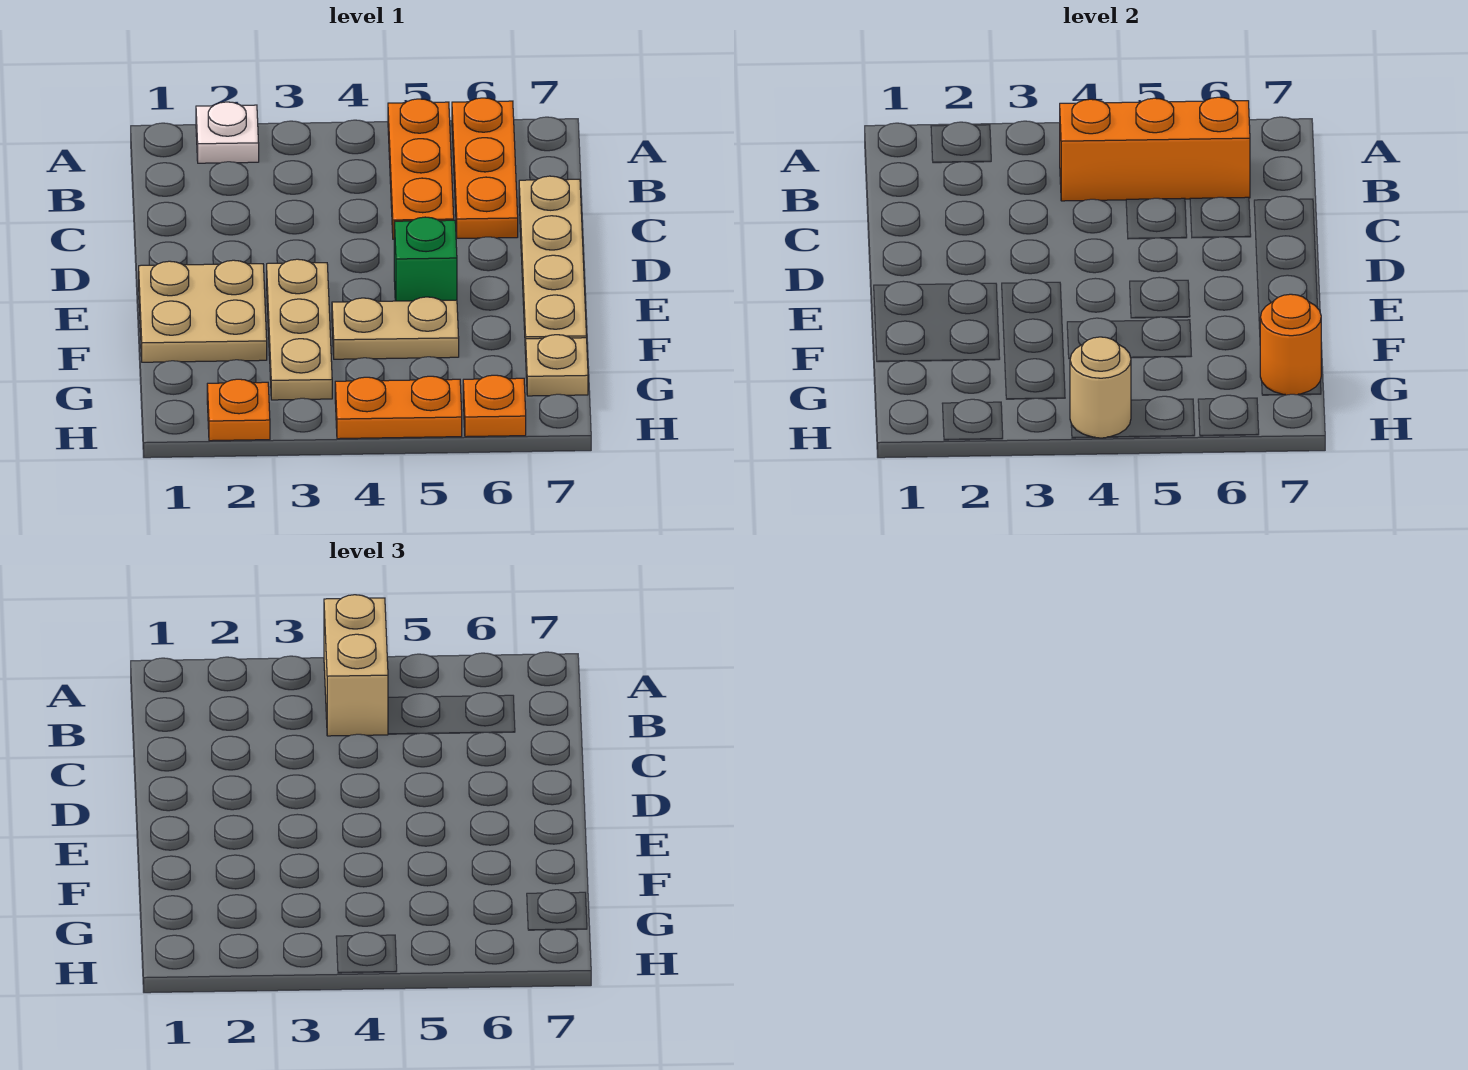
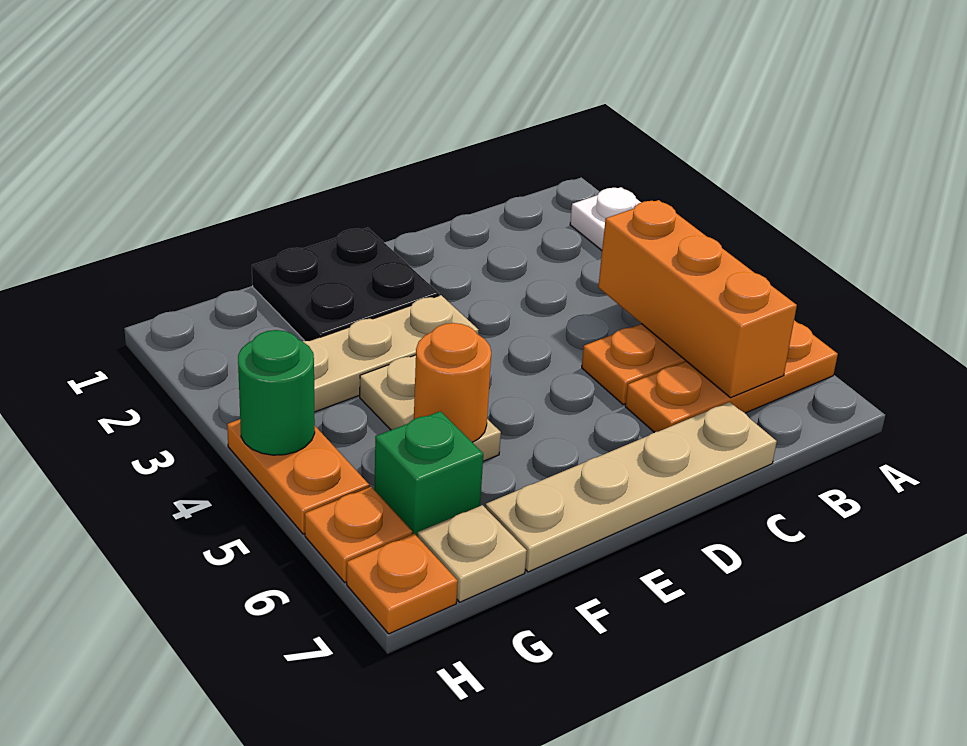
tan brick A4:B4 level 3 -> none
tan plate E1:F2 level 1 -> black plate E1:F2 level 1
green brick E5 level 1 -> green brick G6 level 1
orange round brick G7 level 2 -> orange round brick F5 level 2
orange plate H2 level 1 -> orange plate H7 level 1
tan round brick H4 level 2 -> green round brick H4 level 2

